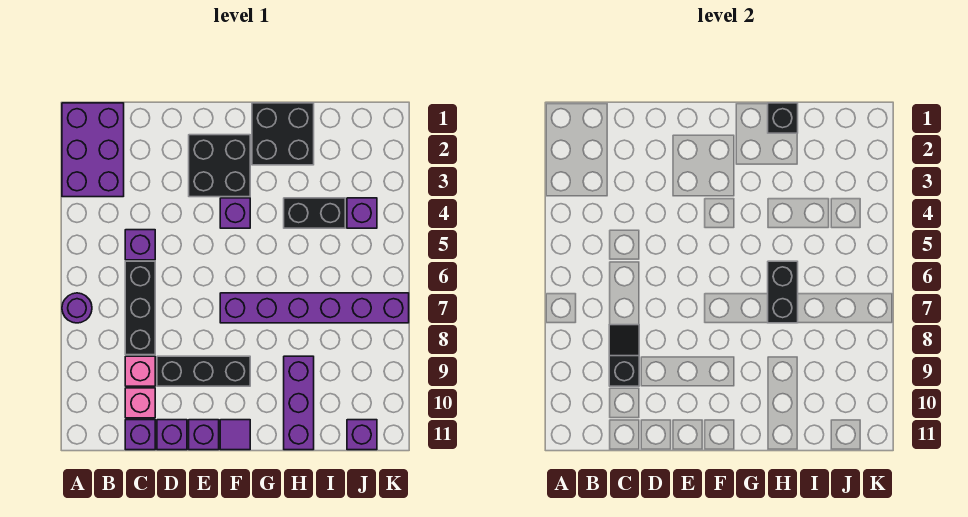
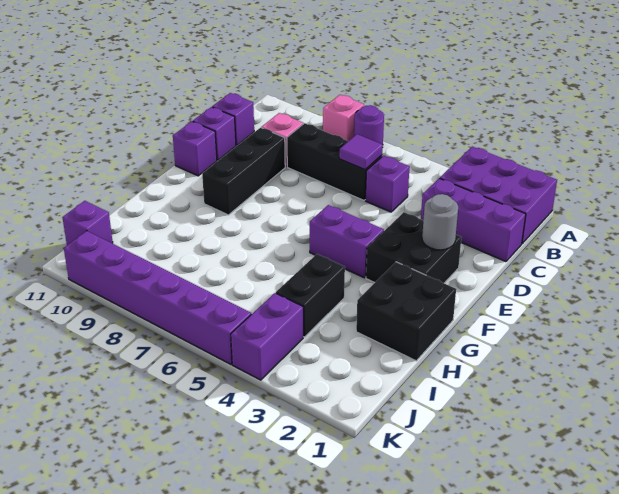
black slope C8:C9 level 2 top 9 -> none
pink brick C10 level 1 -> pink brick A8 level 1
none -> grey round brick E2 level 2
purple brick F4 level 1 -> purple brick F4:F5 level 1
purple brick F7:K7 level 1 -> purple brick K5:K10 level 1
purple tile F11 level 1 -> purple tile C6 level 2
black brick H1 level 2 -> none
black brick H6:H7 level 2 -> none
purple brick H9:H11 level 1 -> purple brick C1:C3 level 1
purple brick J4 level 1 -> purple brick J4:K4 level 1

